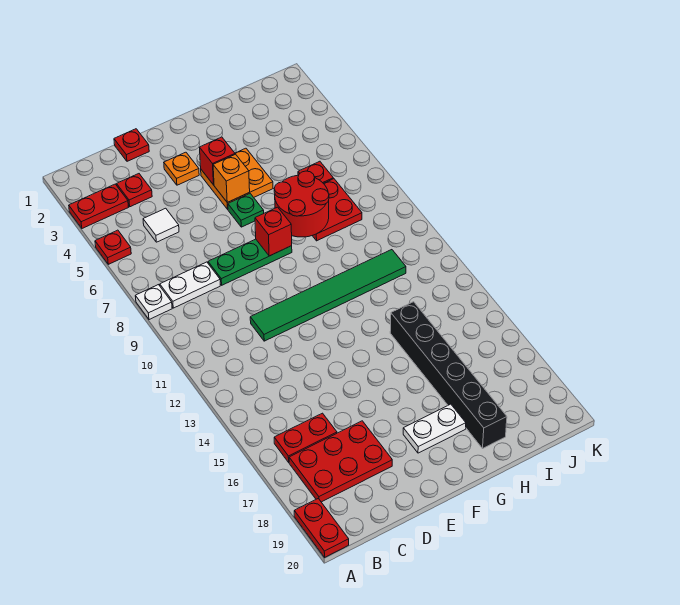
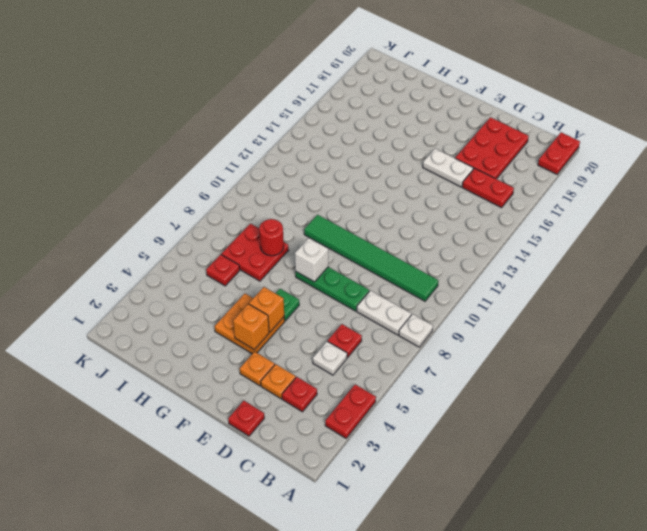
red plate A3:B3 level 1 -> red plate A3:A4 level 1
red plate A5 level 1 -> red plate C6 level 1
red plate B17:D18 level 1 -> red plate C17:D19 level 1
white tile C5 level 1 -> white plate C5 level 1
none -> orange plate D3 level 1
green tile D11:I11 level 1 -> green tile B10:G10 level 1
red brick F4 level 2 -> orange brick F4 level 2
red brick F8 level 2 -> white brick F8 level 2
white plate F18:G18 level 1 -> white plate D16:E16 level 1
red round brick G7:H8 level 2 -> red round brick H8 level 2
black brick H14:H19 level 1 -> none

